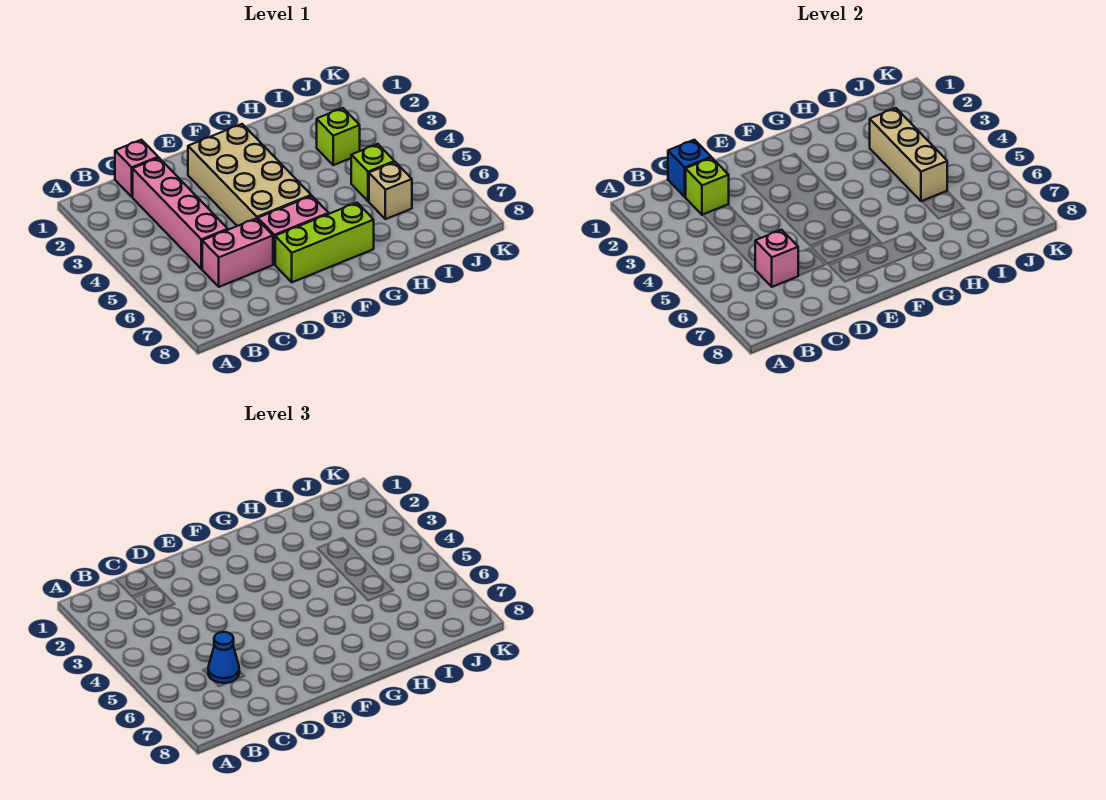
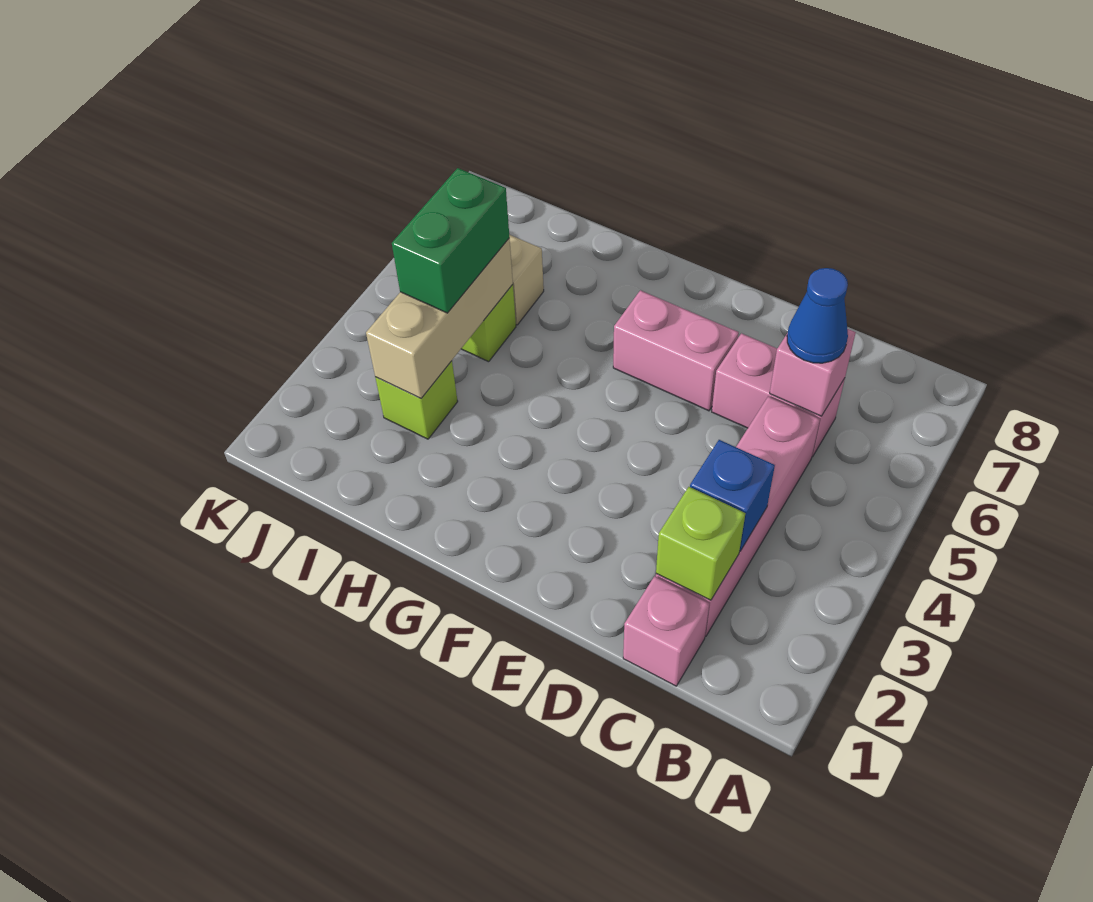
blue brick C1 level 2 -> blue brick C3 level 2
tan brick E2:F5 level 1 -> none
lime brick E7:G7 level 1 -> none
none -> green brick I4:I5 level 3

